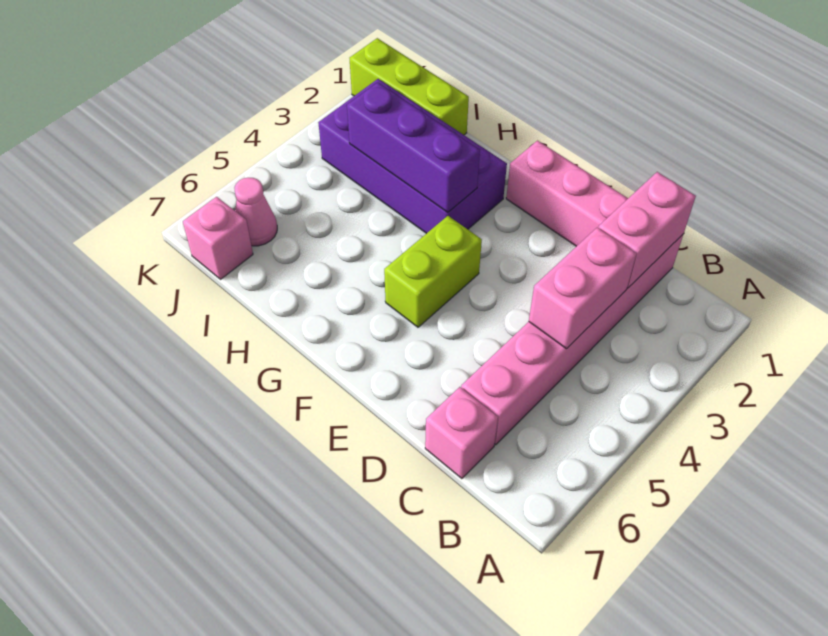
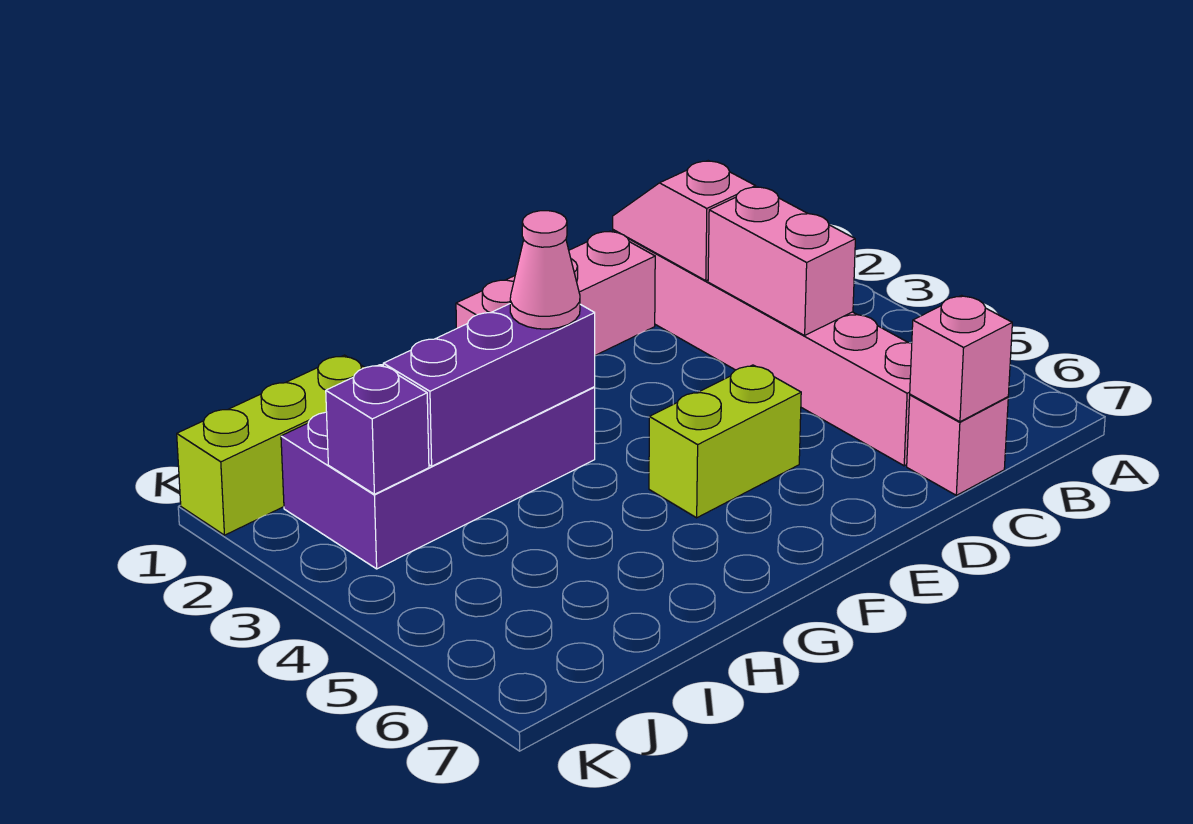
pink brick C1:C2 level 2 -> pink slope C1:C2 level 2 top 2
lime brick F4:F5 level 1 -> lime brick E5:F5 level 1
none -> purple brick J3 level 2
pink cone J6 level 1 -> pink cone G3 level 3
pink brick J7 level 1 -> pink brick C7 level 2

